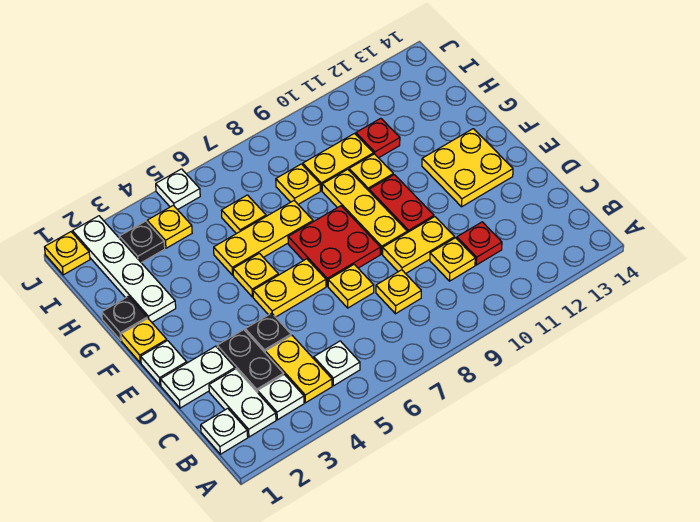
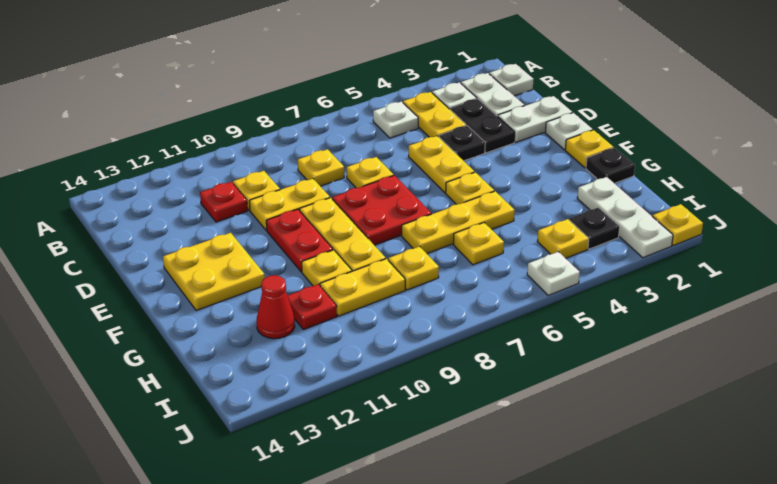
yellow plate E5:E6 level 1 -> yellow plate D5:E5 level 1
white plate G2:J2 level 1 -> white plate H2:J2 level 1
none -> red cone H12 level 1

